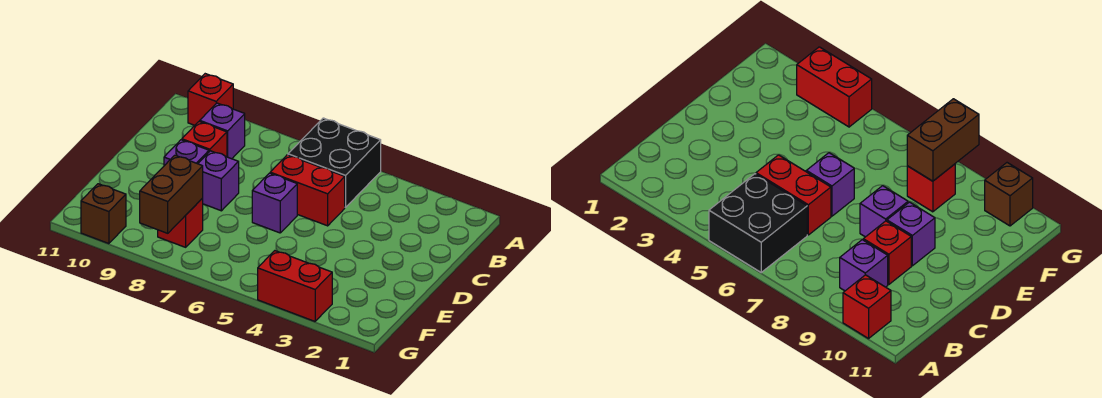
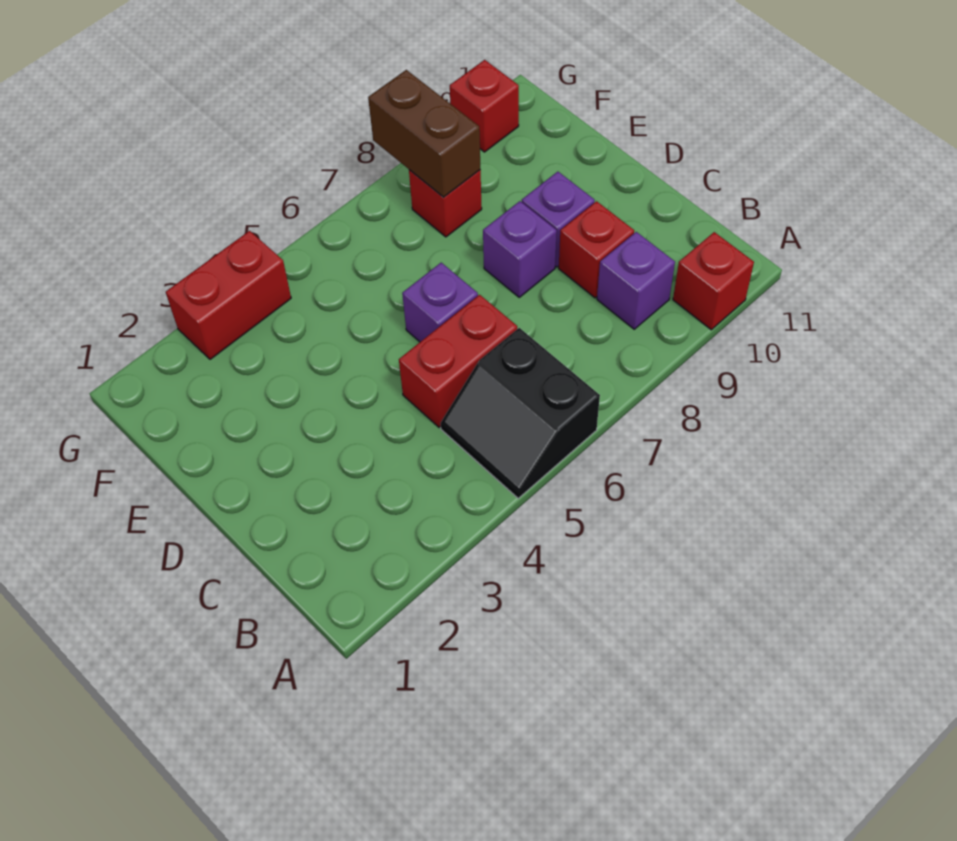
black brick A5:B6 level 1 -> black slope A5:B6 level 1 top 6
brown brick G10 level 1 -> red brick G10 level 1

